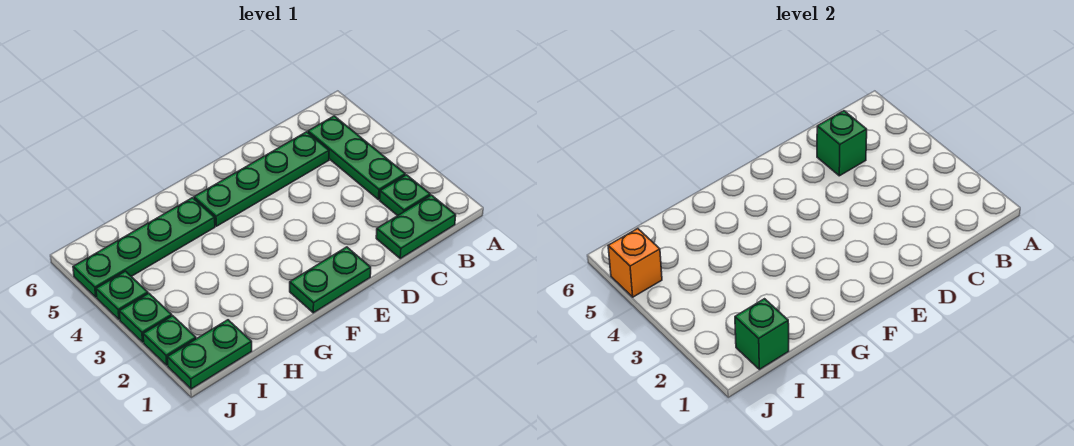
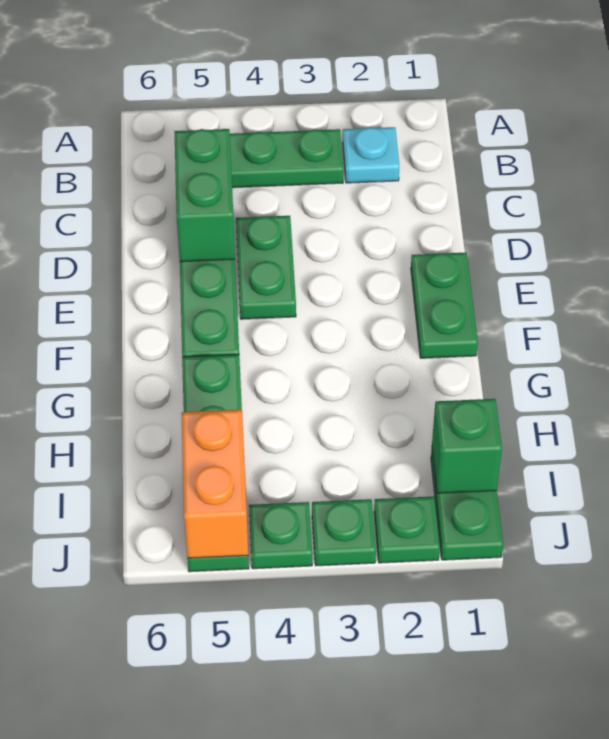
green plate B1:C1 level 1 -> green plate D4:E4 level 1
green plate B2 level 1 -> cyan plate B2 level 1
green brick C5 level 2 -> green brick C5:D5 level 2
orange brick J5 level 2 -> orange brick I5:J5 level 2

